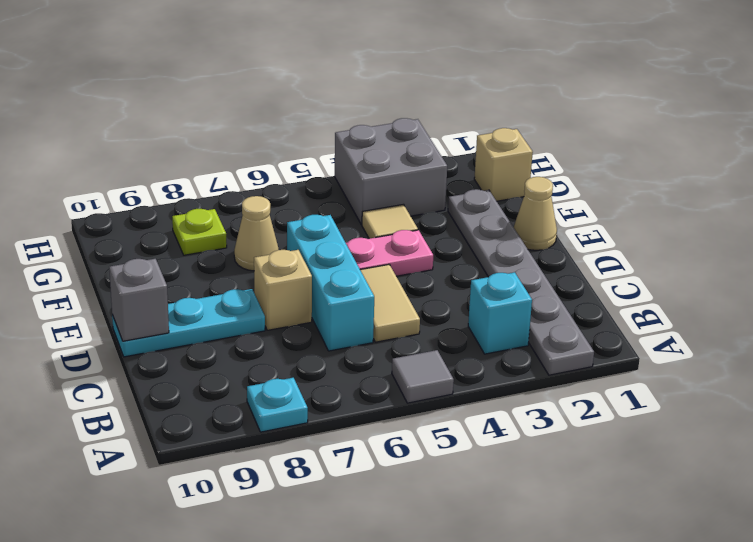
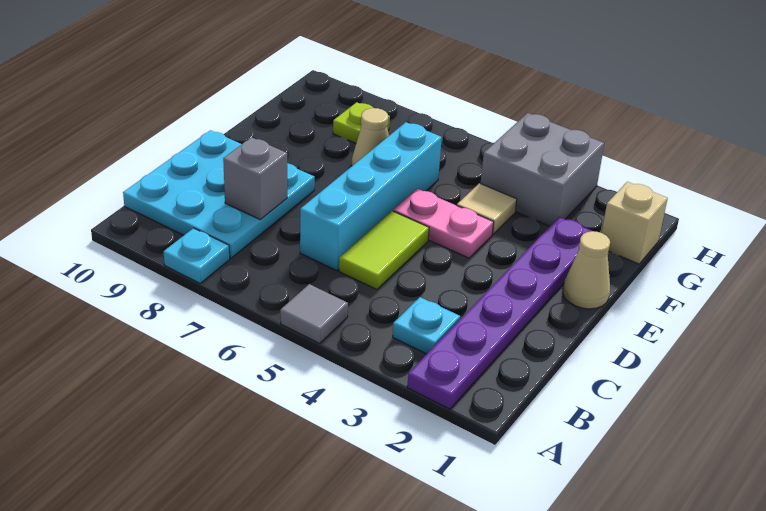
grey plate A2:F2 level 1 -> purple plate A2:F2 level 1
cyan brick B3 level 1 -> cyan plate B3 level 1
tan tile C5:D5 level 1 -> lime tile C5:D5 level 1
cyan brick C6:E6 level 1 -> cyan brick C6:F6 level 1
tan brick D7 level 1 -> none
cyan plate D8:D10 level 1 -> cyan plate B8:D10 level 1
grey brick D10 level 2 -> grey brick C8 level 2

